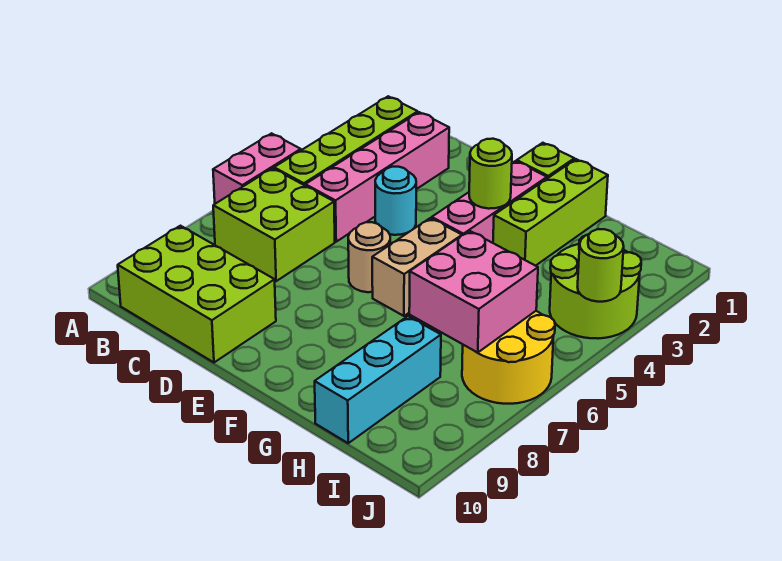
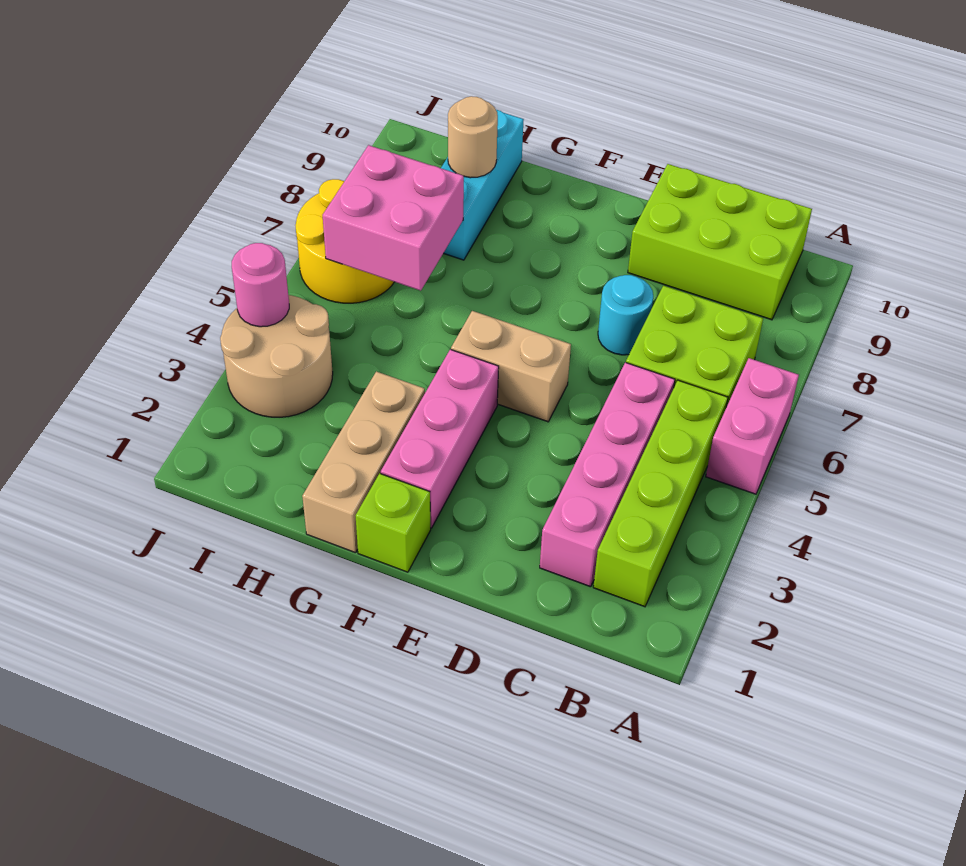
cyan round brick D4 level 1 -> cyan round brick D7 level 1
tan round brick E6 level 1 -> tan round brick H9 level 2
lime round brick F3 level 2 -> none
tan brick F5:F6 level 1 -> tan brick E5:F5 level 1
lime brick G1:G3 level 1 -> tan brick G1:G3 level 1
lime round brick I3:J4 level 1 -> tan round brick I3:J4 level 1
lime round brick J4 level 2 -> pink round brick J4 level 2

